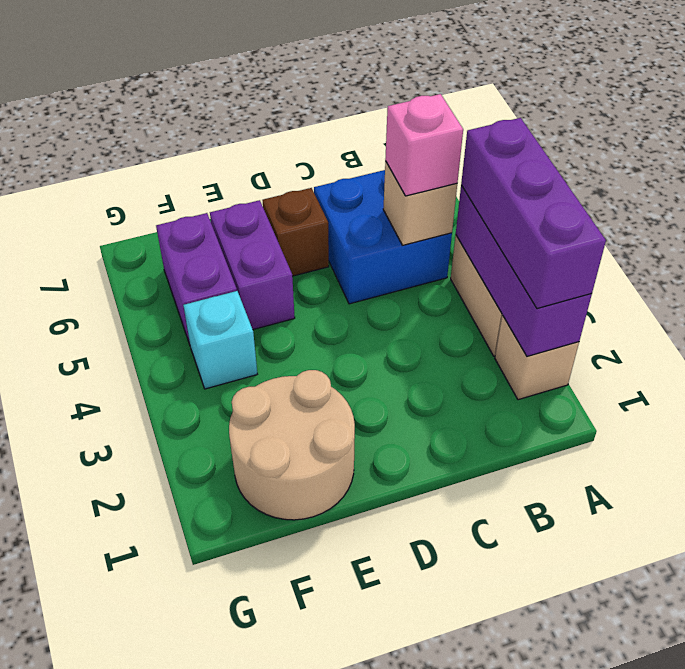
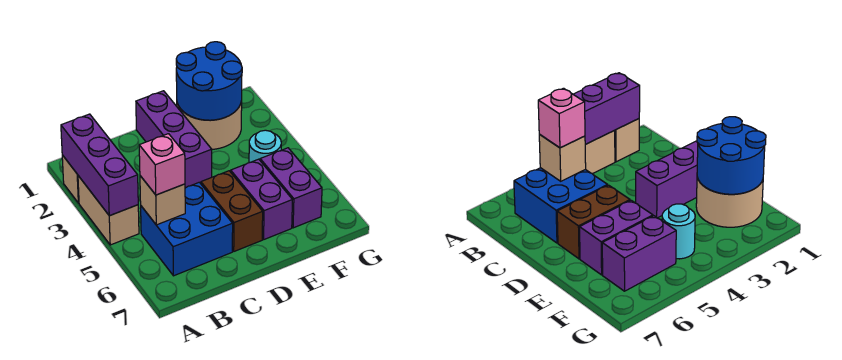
purple brick A2:A4 level 3 -> purple brick D1:D3 level 1
brown brick D6 level 1 -> brown brick D5:D6 level 1
none -> blue round brick E1:F2 level 2
cyan brick F4 level 1 -> cyan round brick F4 level 1

